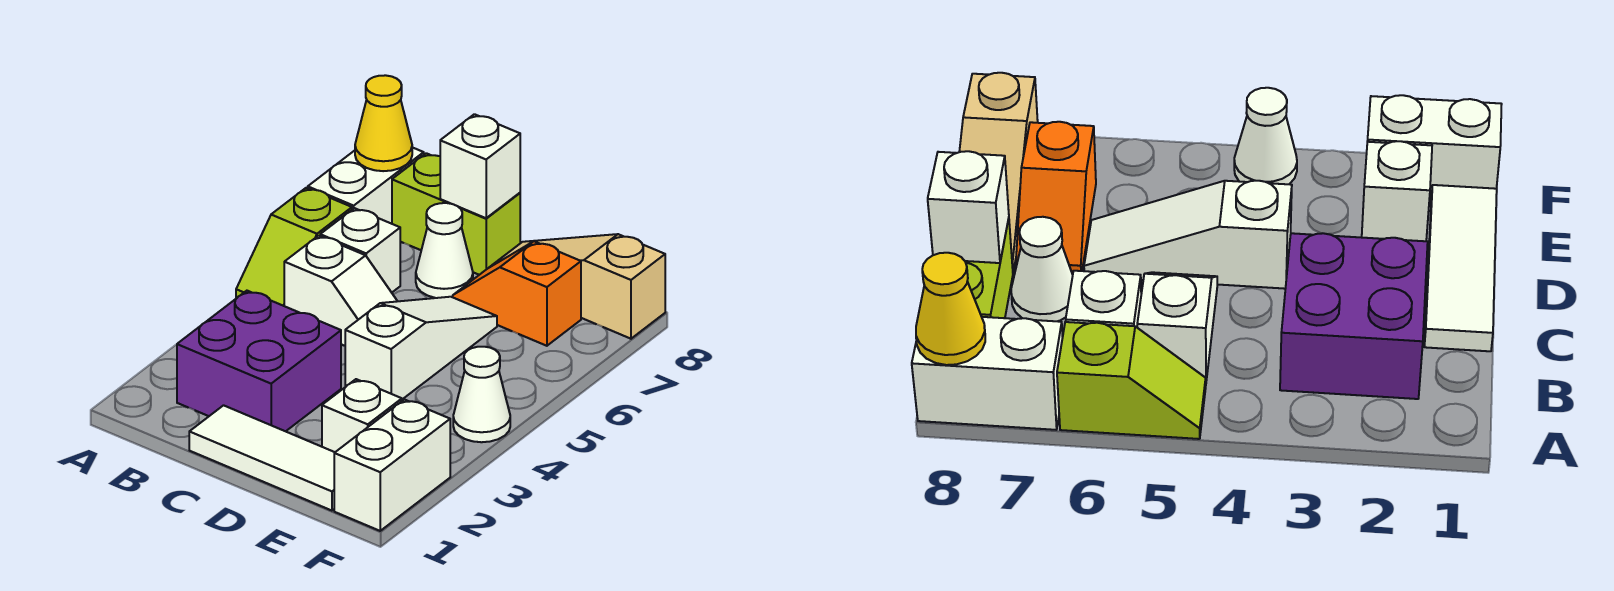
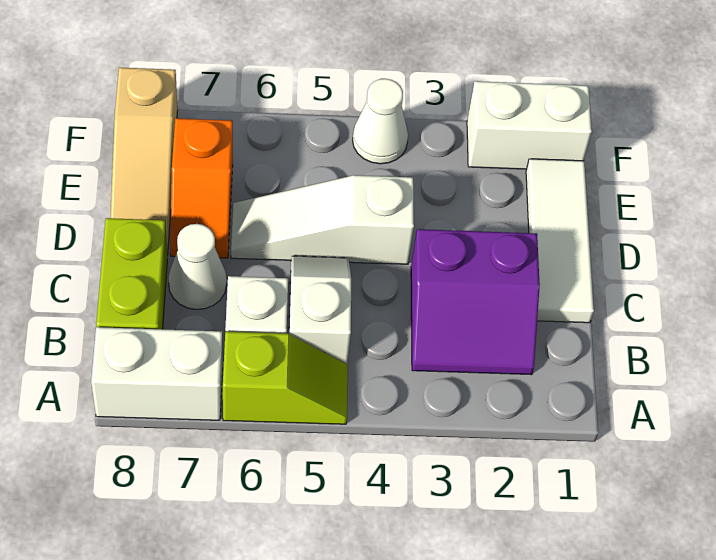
yellow cone A8 level 2 -> none
purple brick B2:C3 level 1 -> purple slope B2:C3 level 1 top C
white brick C8 level 2 -> none
white brick E2 level 1 -> none

